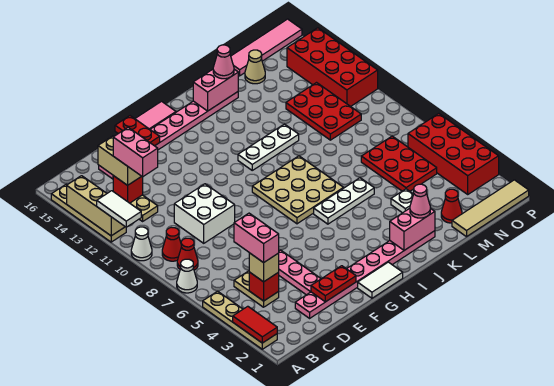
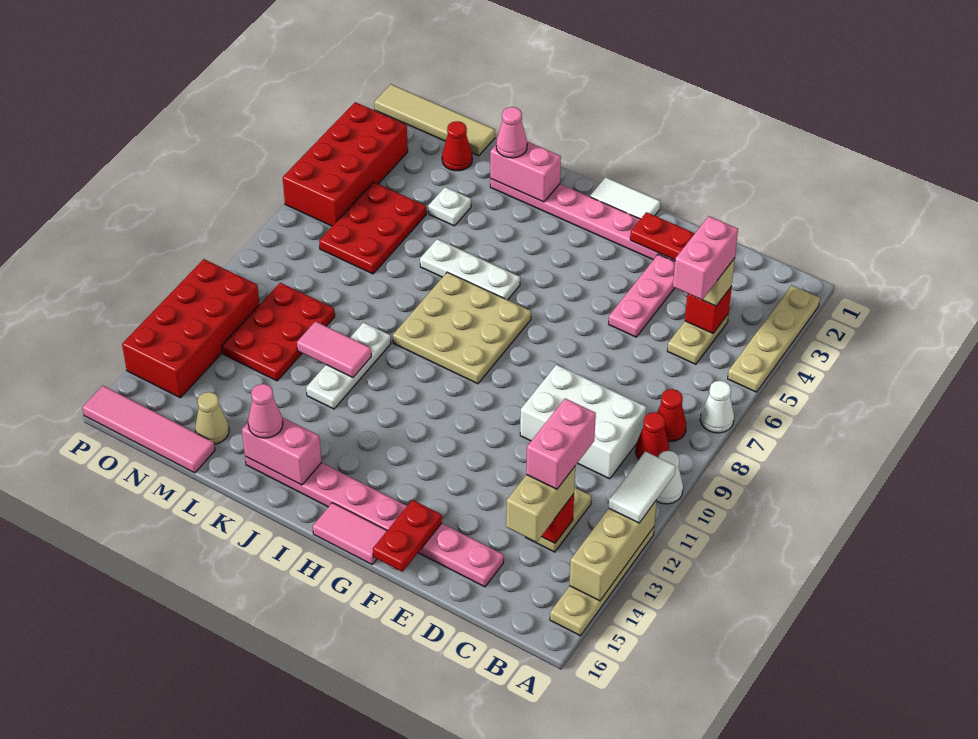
red tile A2:A3 level 2 -> none
white brick D9:E10 level 1 -> white brick C9:E10 level 1
white plate I11:K11 level 1 -> white plate K10:K12 level 1
none -> pink tile K11:L11 level 2

